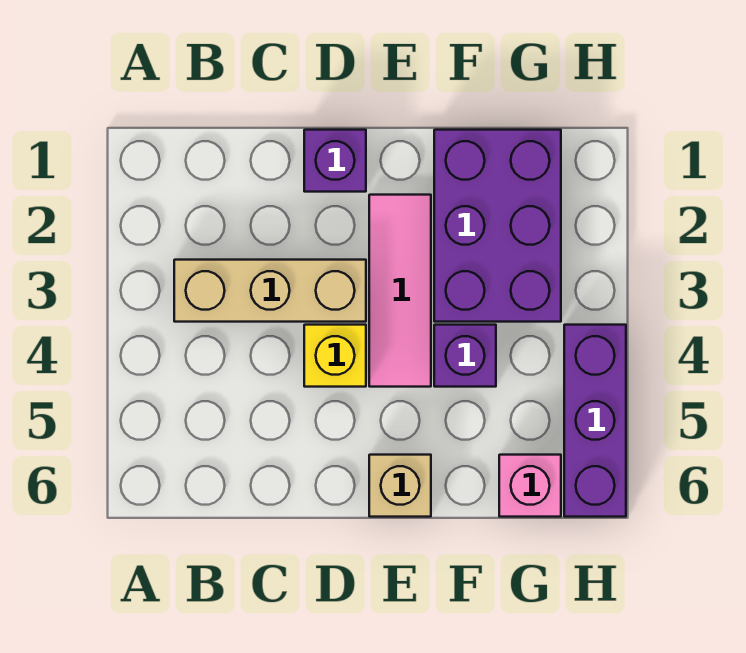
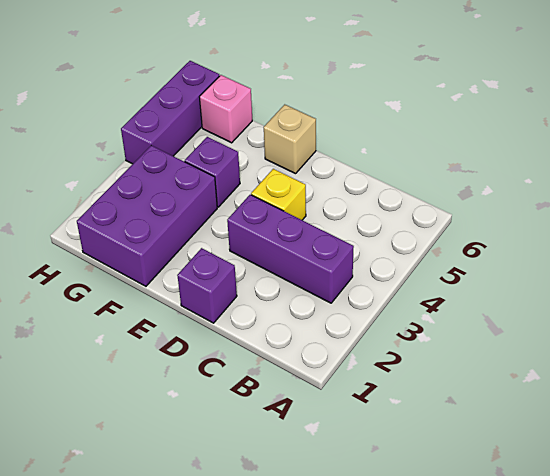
tan brick B3:D3 level 1 -> purple brick B3:D3 level 1
pink tile E2:E4 level 1 -> none

